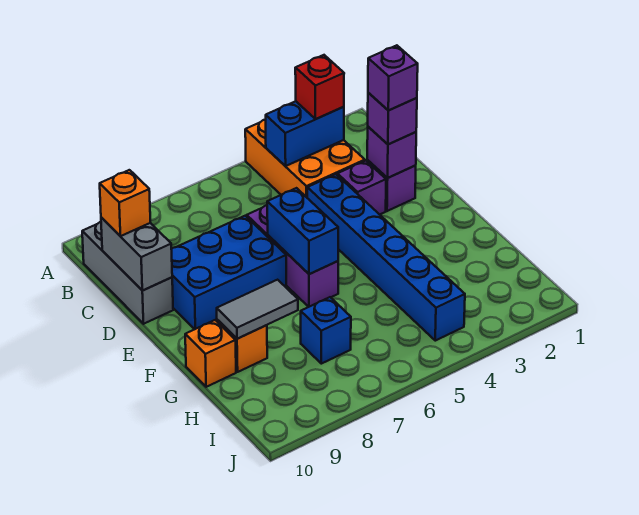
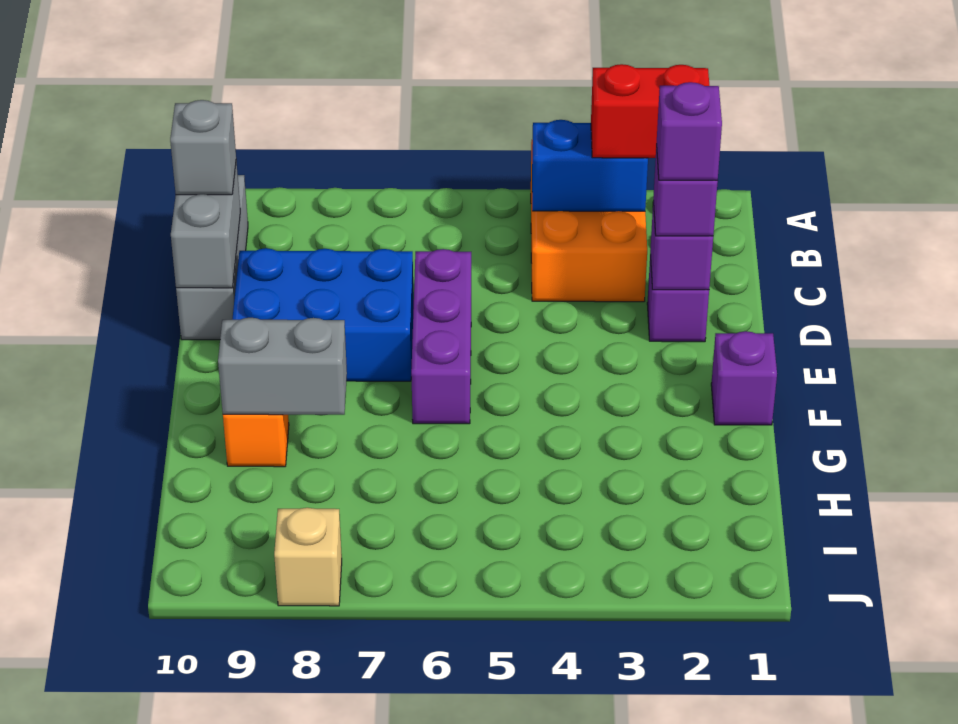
red brick B3 level 3 -> red brick B2:B3 level 3
orange brick C10 level 3 -> grey brick C10 level 3
purple brick D3 level 1 -> purple brick F1 level 1
blue brick D4:I4 level 1 -> none
blue brick E6:F6 level 2 -> none
grey tile G8:G9 level 2 -> grey brick G8:G9 level 2
orange brick G10 level 1 -> none
blue brick H7 level 1 -> none
none -> tan brick J8 level 1

